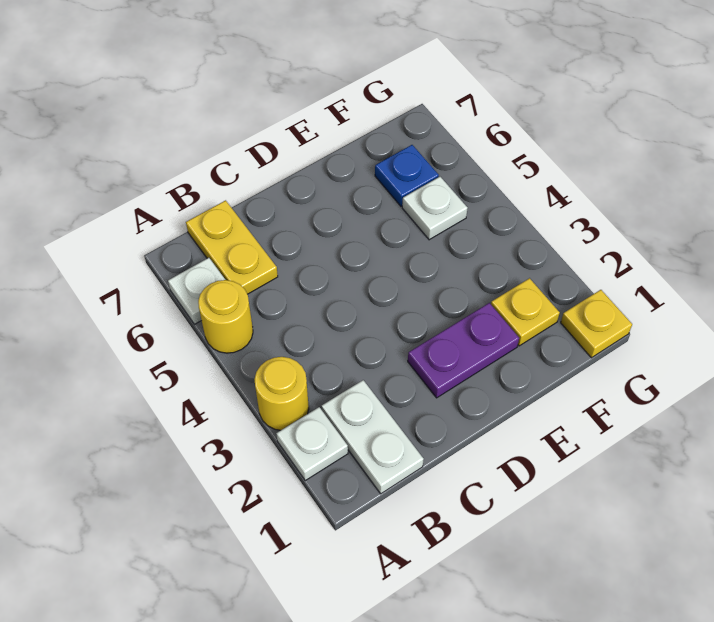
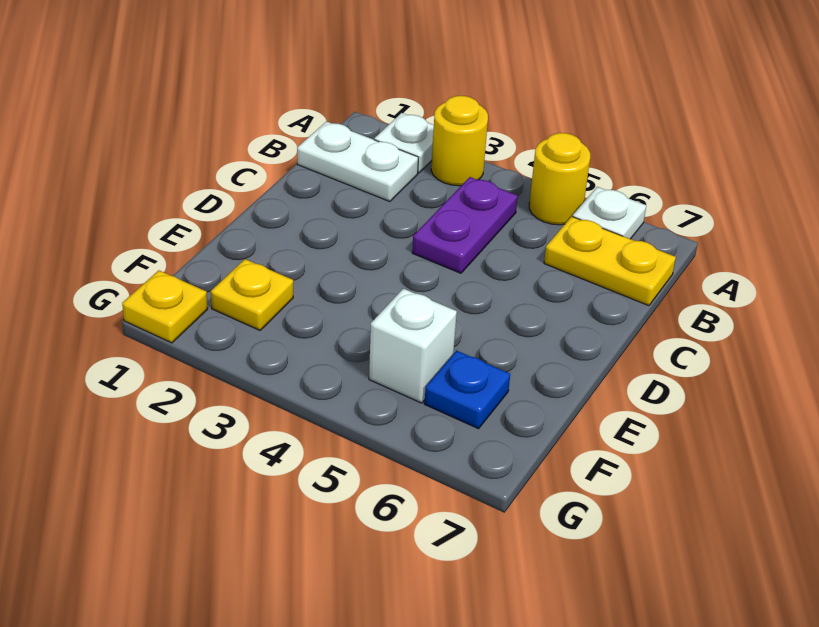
purple plate D2:E2 level 1 -> purple plate B4:C4 level 1
white plate F5 level 1 -> white brick F5 level 1

